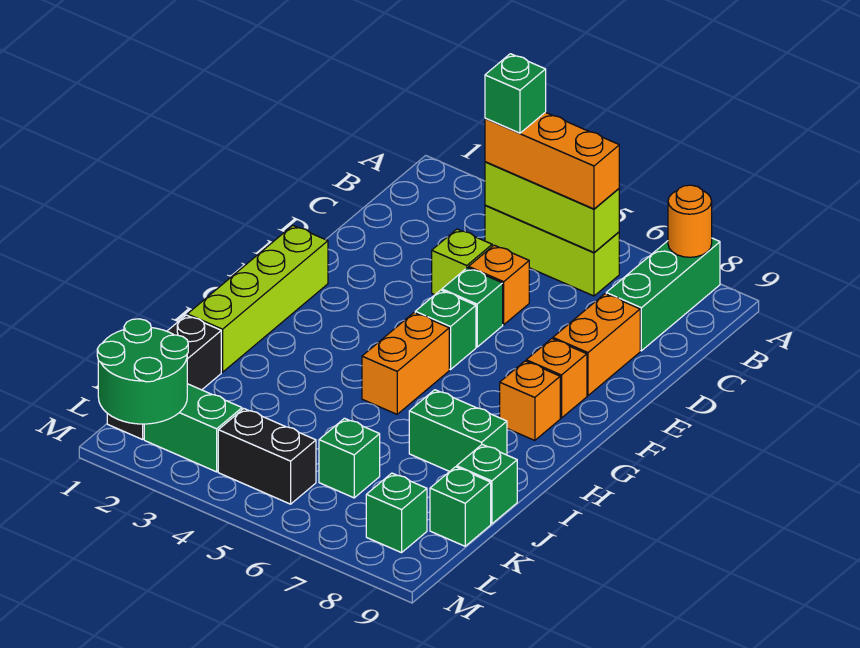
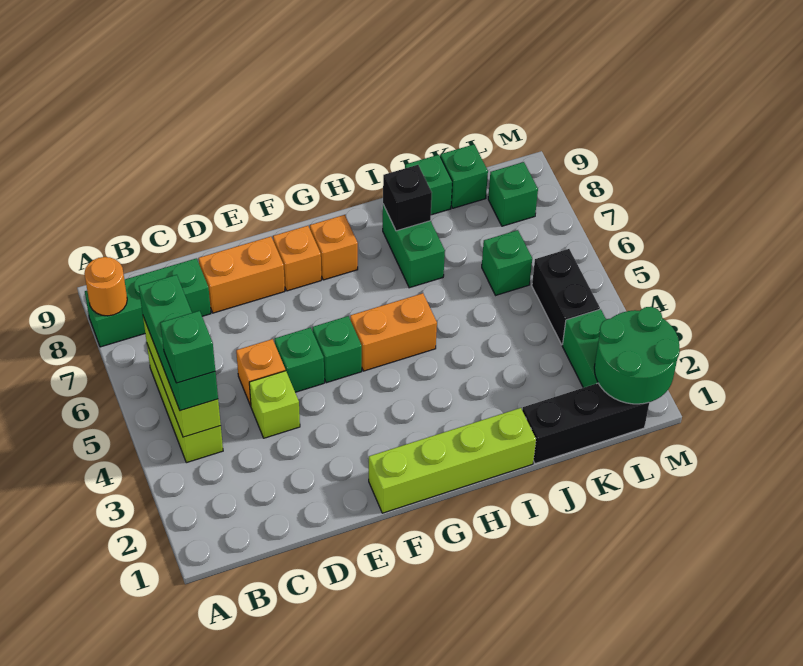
orange brick B4:B6 level 3 -> green brick B4:B6 level 3
none -> black brick I8 level 2

